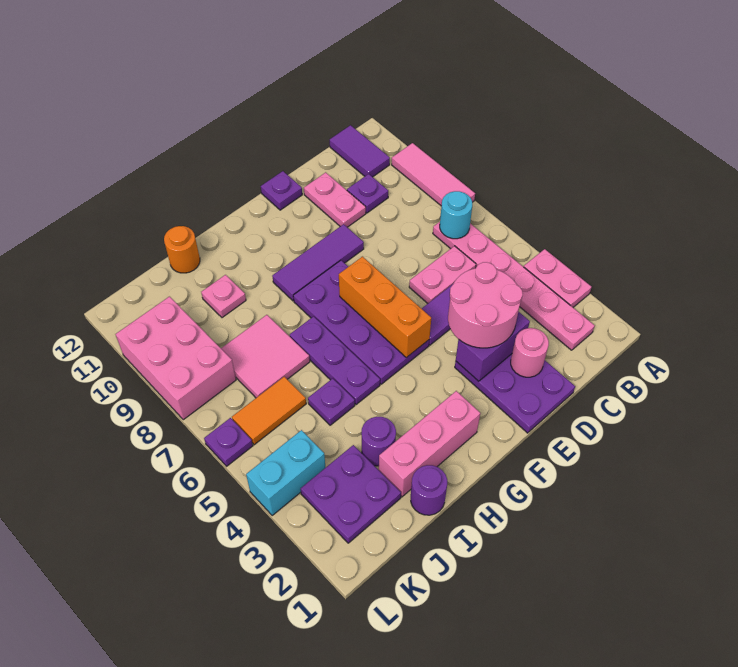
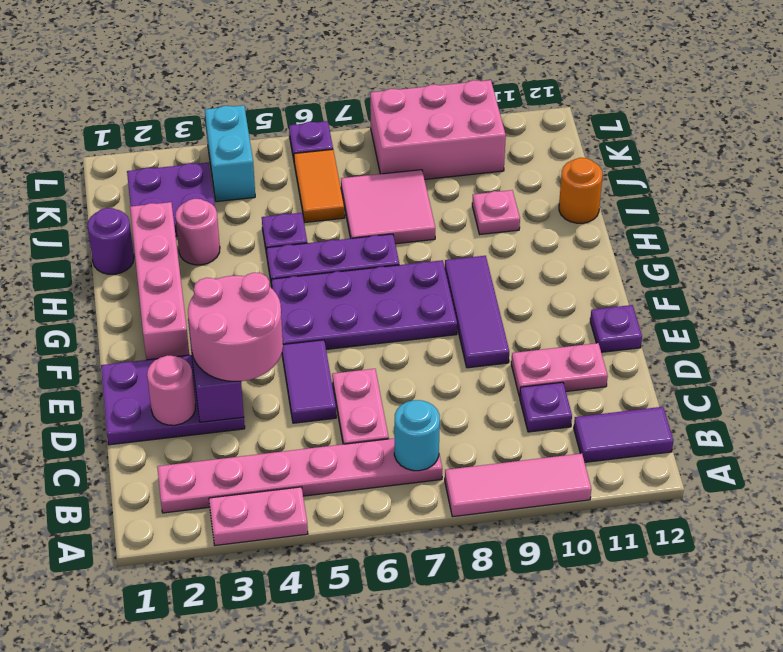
orange brick F5:F7 level 2 -> none
pink brick G2:I2 level 1 -> pink brick F2:I2 level 1
purple round brick I3 level 1 -> pink round brick I3 level 1

